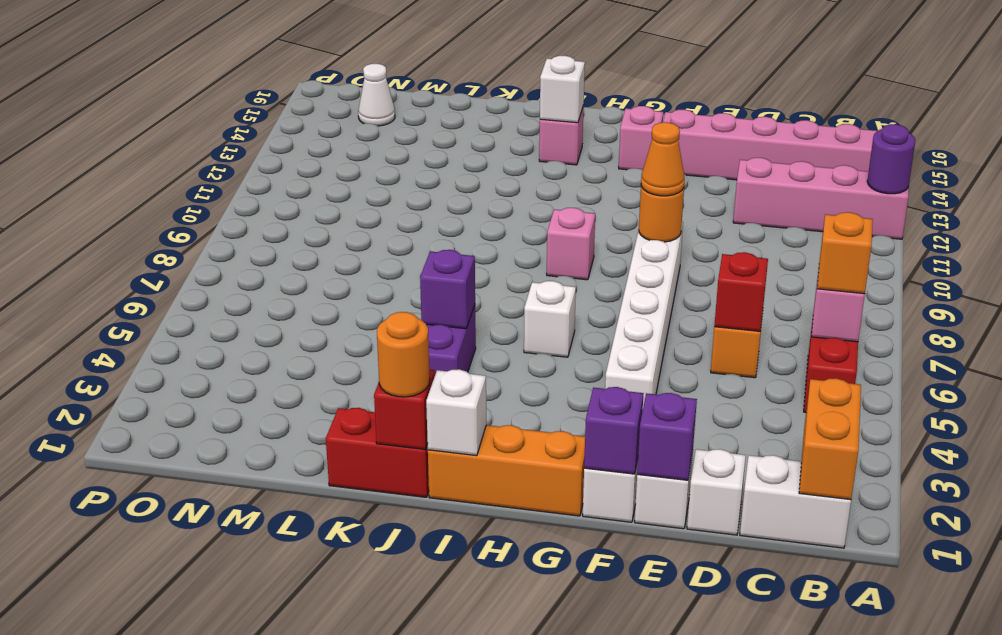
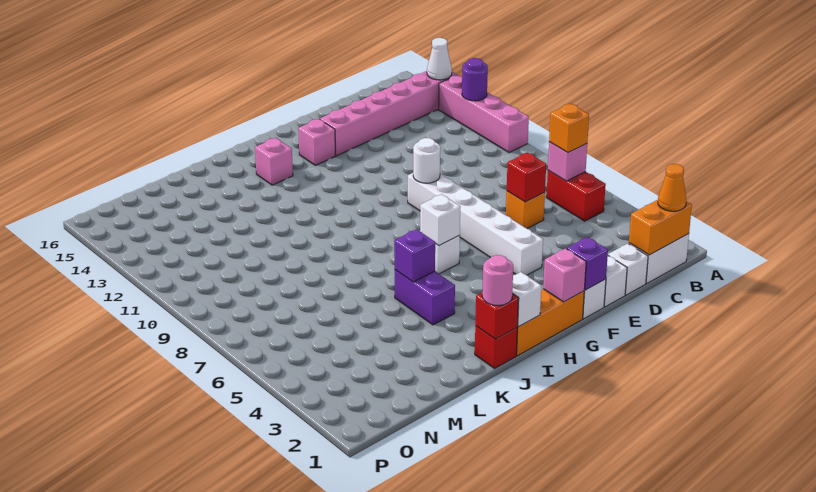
pink brick A12:D12 level 1 -> pink brick A10:A13 level 1
orange brick B1:B2 level 2 -> orange brick B1:C1 level 2
purple brick E1 level 2 -> none
orange round brick F9 level 2 -> white round brick F9 level 2
orange cone F9 level 3 -> orange cone B1 level 3
pink brick H9 level 1 -> pink brick G1 level 2
white brick I14 level 2 -> white brick H6 level 2
red brick J1:K1 level 1 -> red brick J1 level 1
orange round brick J1 level 3 -> pink round brick J1 level 3
white cone N15 level 1 -> white cone A14 level 2

